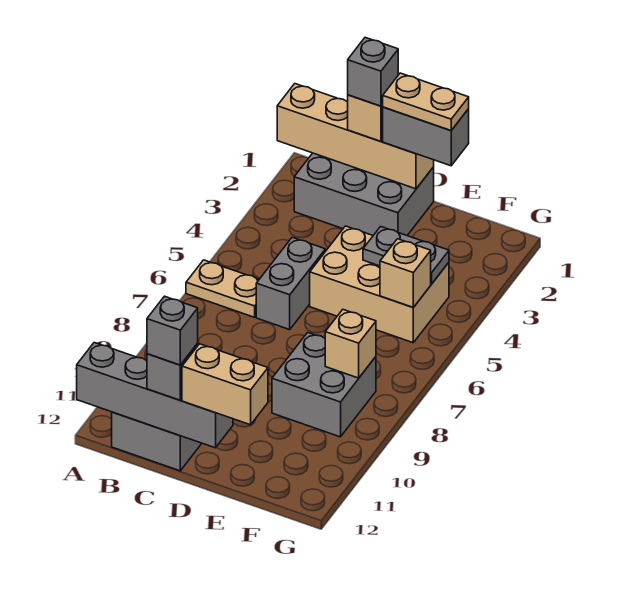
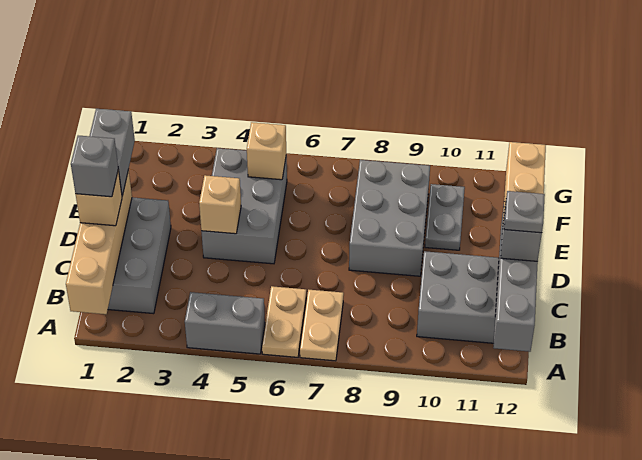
grey brick C5:C6 level 1 -> grey brick A4:A5 level 1
grey brick C12 level 4 -> grey plate C12 level 4
tan plate D1:E1 level 4 -> tan plate A7:B7 level 1
tan brick D4:F5 level 1 -> grey brick D4:F5 level 1
grey plate E4:F4 level 2 -> grey plate E10:F10 level 1
grey brick E8:F9 level 1 -> grey brick D8:F9 level 1
tan brick F8 level 2 -> tan brick D4 level 2

